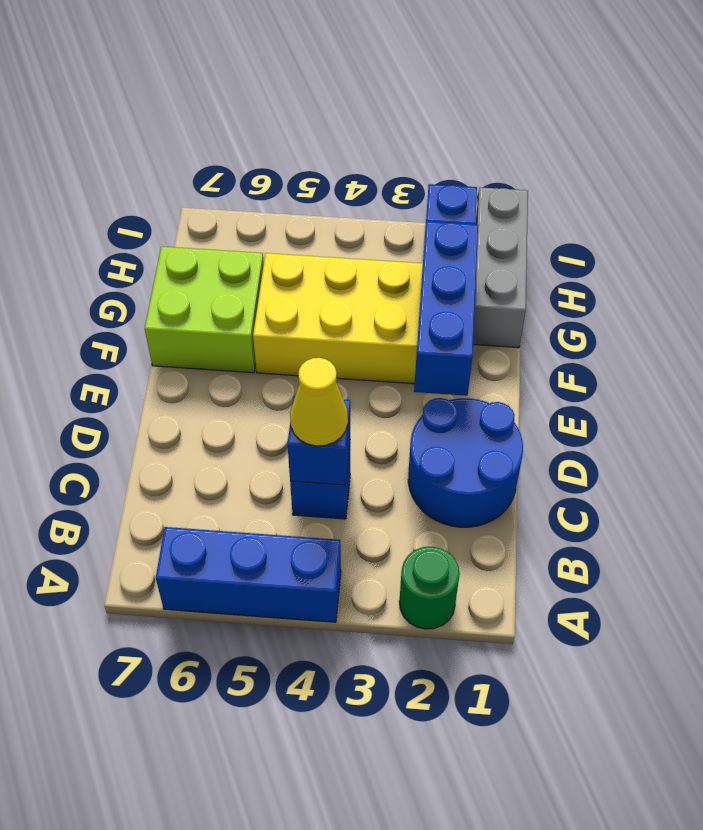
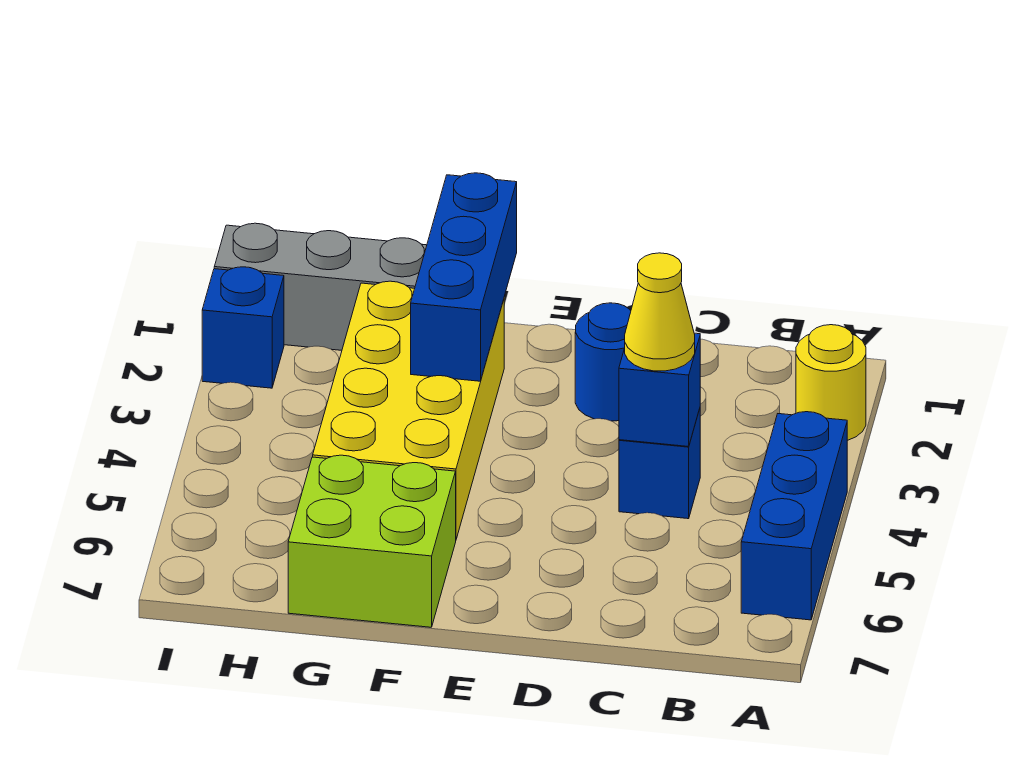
green round brick A2 level 1 -> yellow round brick A2 level 1
blue round brick C1:D2 level 1 -> blue round brick D2 level 1
blue brick E2:G2 level 2 -> blue brick F1:F3 level 2

